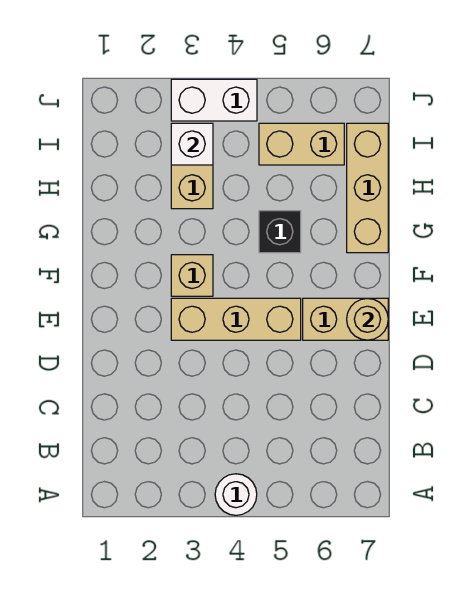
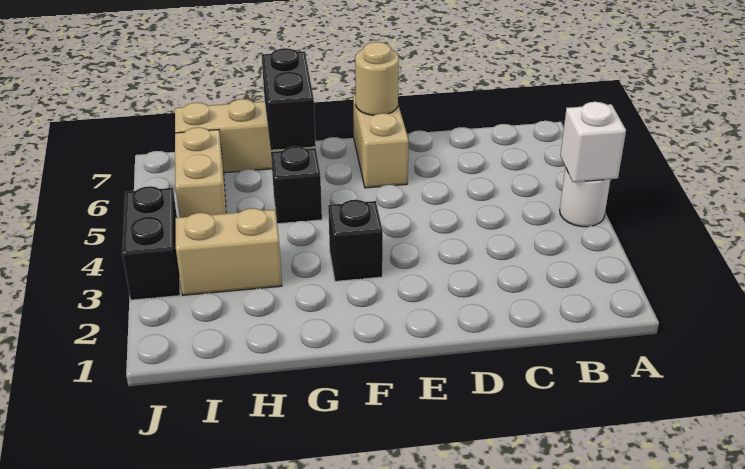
tan brick E3:E5 level 1 -> none
tan brick F3 level 1 -> black brick F3 level 1
none -> black brick G6:G7 level 2
white brick I3 level 2 -> white brick A4 level 2
white brick J3:J4 level 1 -> black brick J3:J4 level 1

